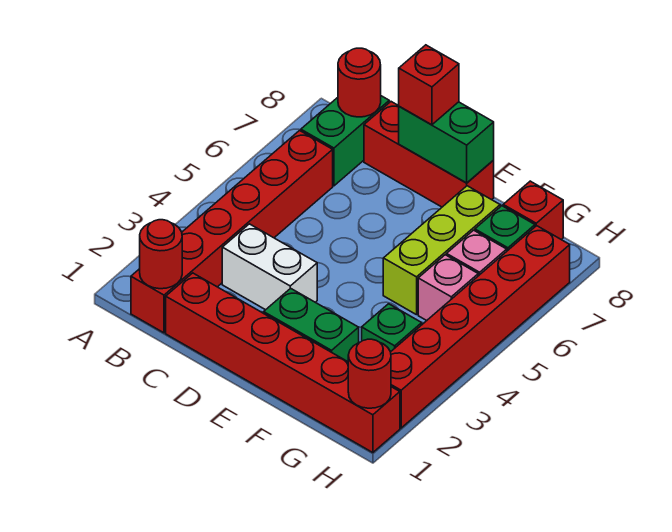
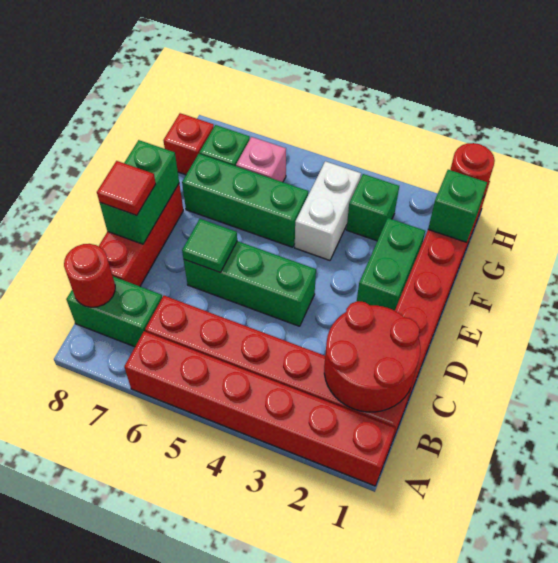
red round brick B1 level 2 -> red round brick B1:C2 level 2
white brick C3:D3 level 1 -> white brick F4:G4 level 1
none -> green brick D4:D6 level 1
none -> green tile D6 level 2
red brick D8 level 3 -> red tile D8 level 3
lime brick F5:F7 level 1 -> green brick F5:F7 level 1
none -> green brick G1 level 2
pink brick G5 level 1 -> none
red brick H2:H7 level 1 -> red brick A1:A6 level 1

